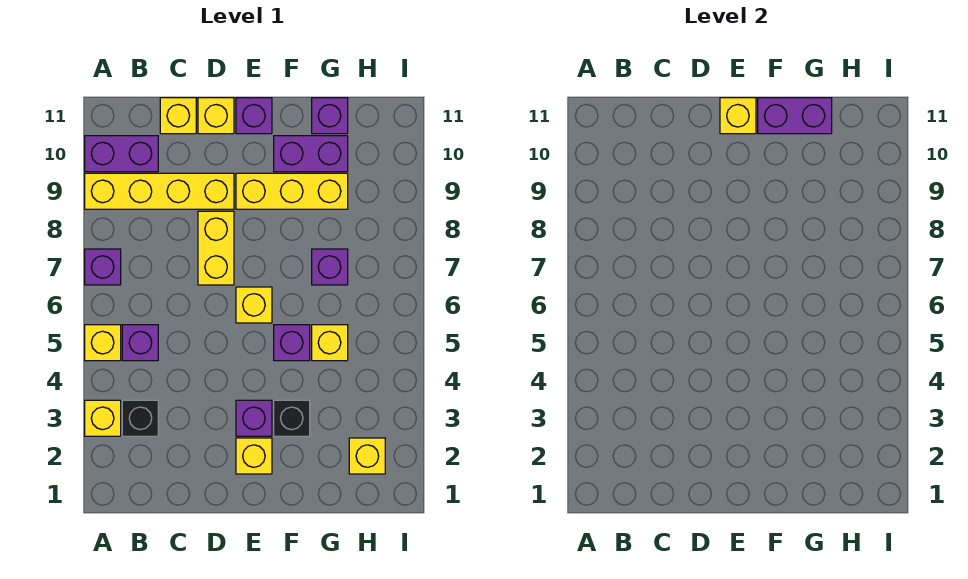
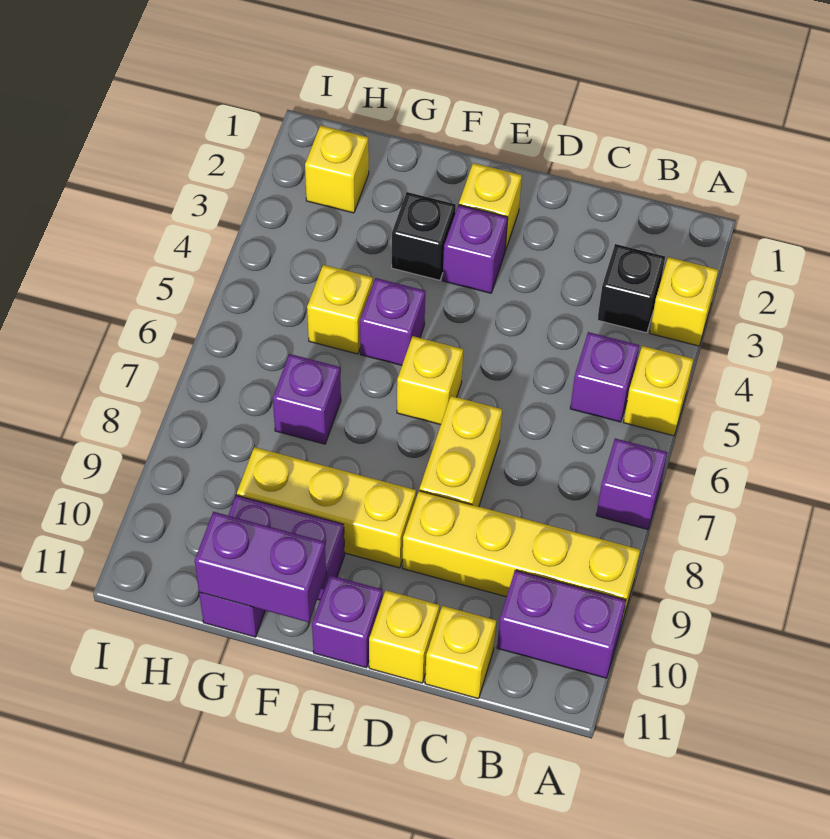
yellow brick E11 level 2 -> none

